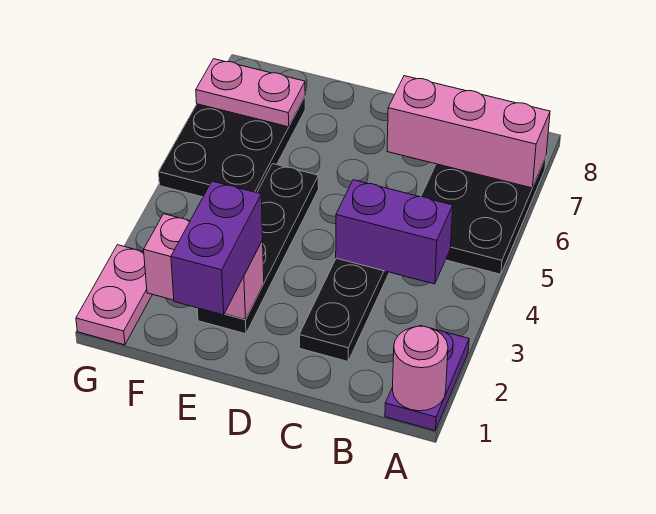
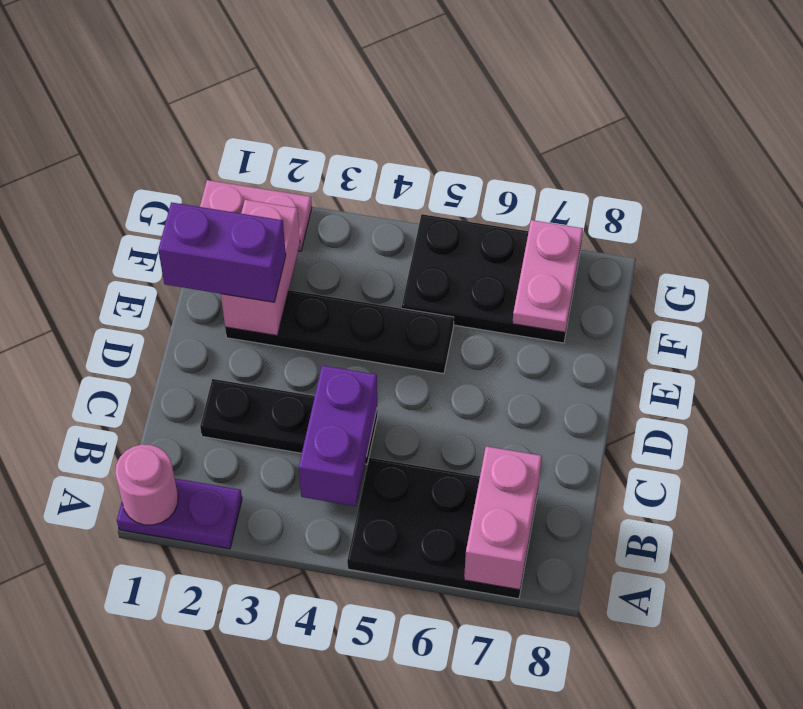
pink brick A7:C7 level 2 -> pink brick A7:B7 level 2

